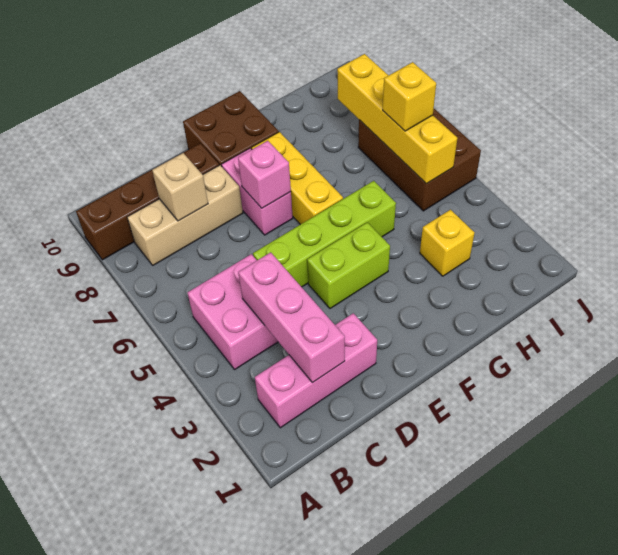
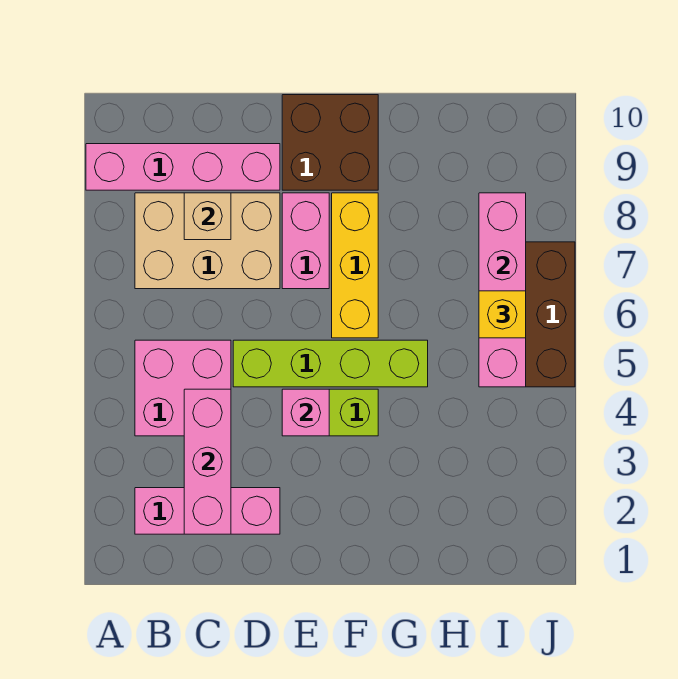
brown brick A9:D9 level 1 -> pink brick A9:D9 level 1
tan brick B8:D8 level 1 -> tan brick B7:D8 level 1
pink brick E7 level 2 -> pink brick E4 level 2
yellow brick H3 level 1 -> none
yellow brick I5:I8 level 2 -> pink brick I5:I8 level 2

